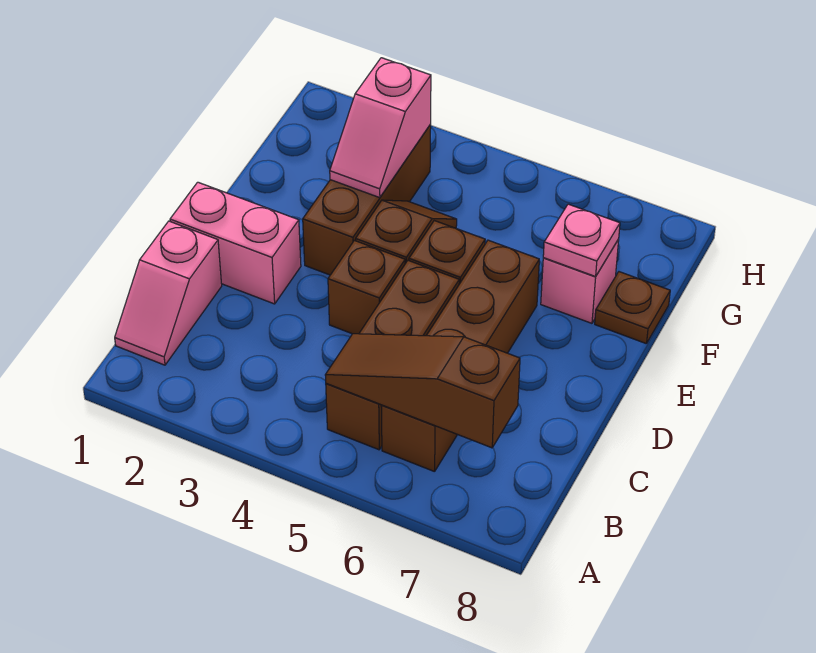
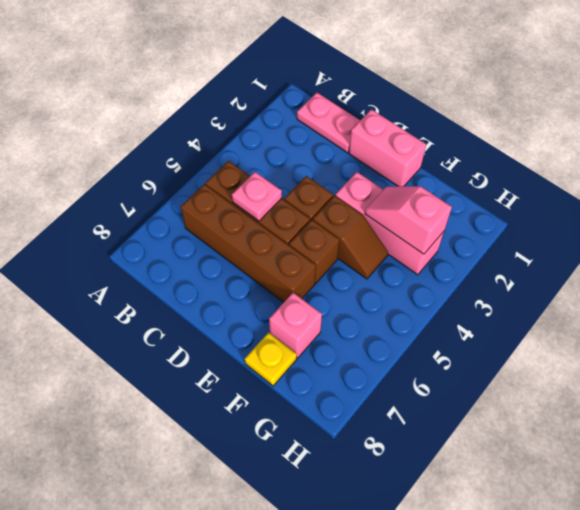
pink slope B1:C1 level 1 top C -> pink plate B1:C1 level 1
brown slope B5:B7 level 2 top 7 -> none
pink brick D1:D2 level 1 -> pink brick D1:E1 level 1
brown brick E3:G3 level 1 -> pink brick E3:G3 level 1
pink plate F7 level 2 -> pink plate C5 level 2
brown plate F8 level 1 -> yellow plate F8 level 1

